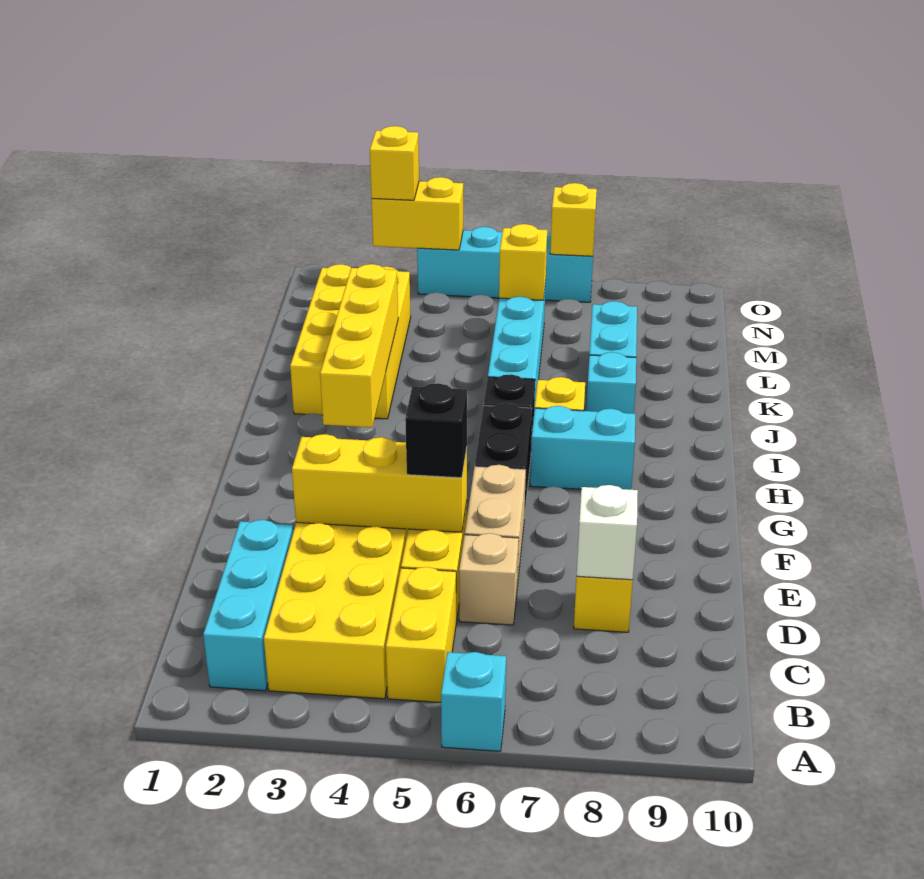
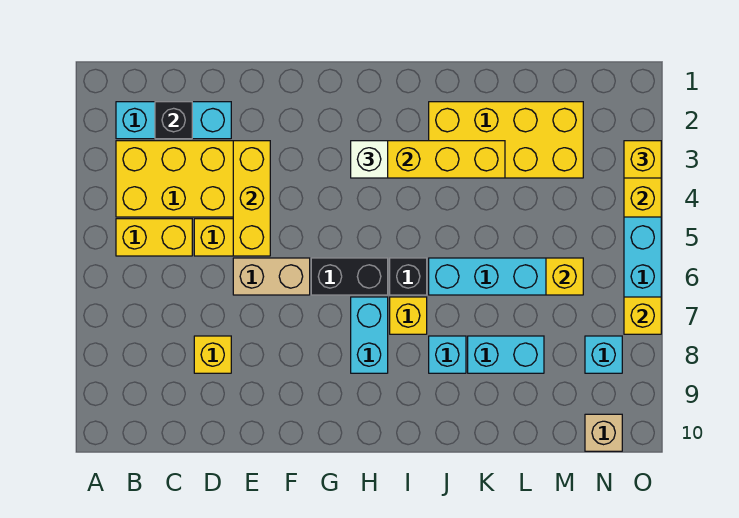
cyan brick A6 level 1 -> cyan brick N8 level 1
tan brick D6 level 1 -> tan brick N10 level 1
white brick D8 level 2 -> white brick H3 level 3
black brick E5 level 3 -> black brick C2 level 2

